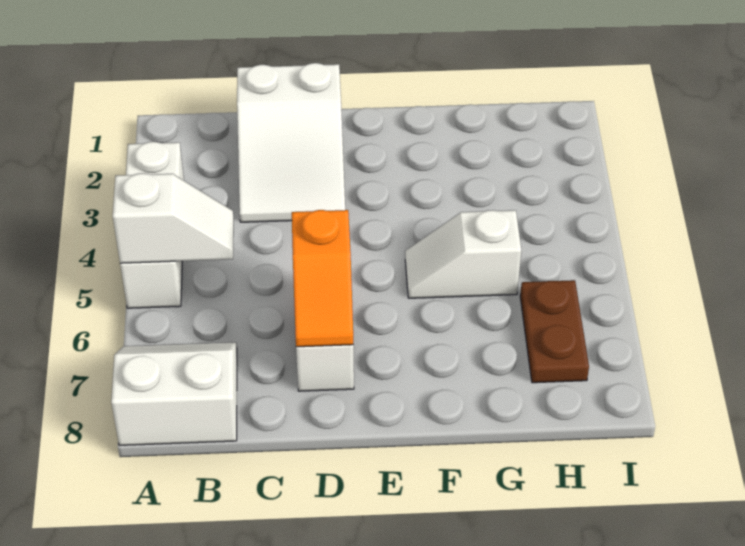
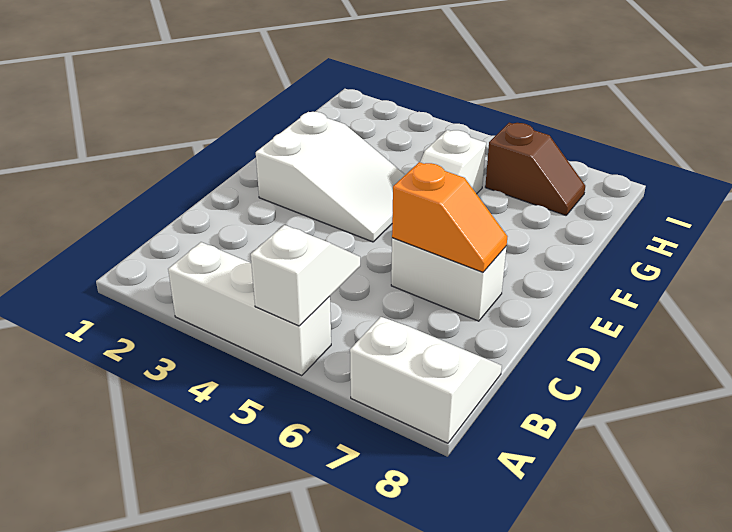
white slope A7:B8 level 1 top 8 -> white slope A7:B8 level 1 top A
white slope C1:D3 level 1 top 1 -> white slope E2:F4 level 1 top 2
brown plate H6:H7 level 1 -> brown slope H6:H7 level 1 top 6

